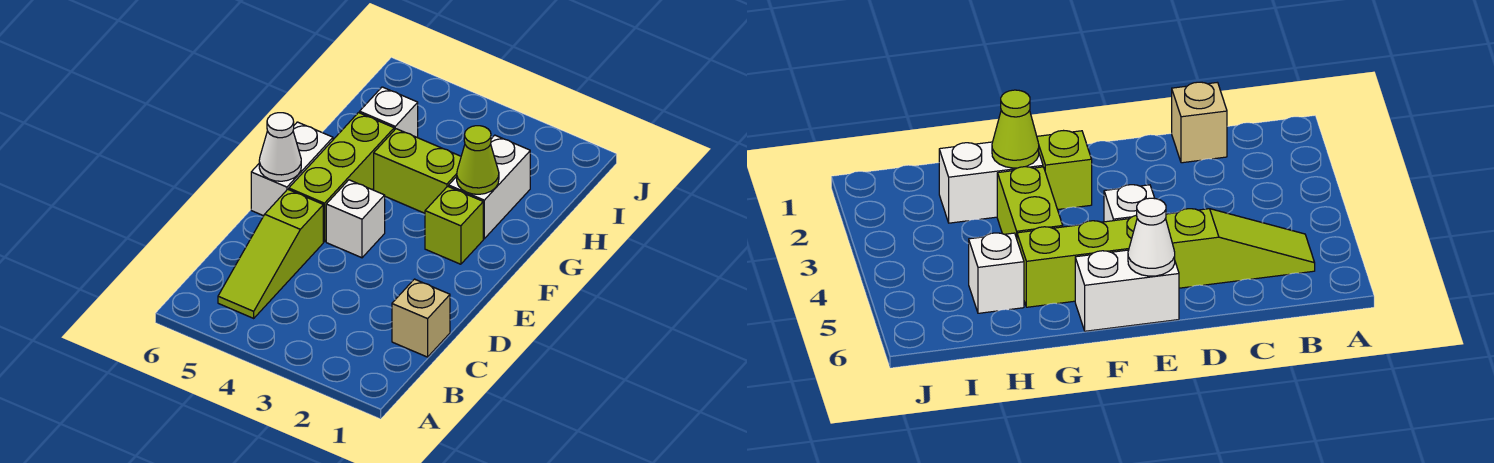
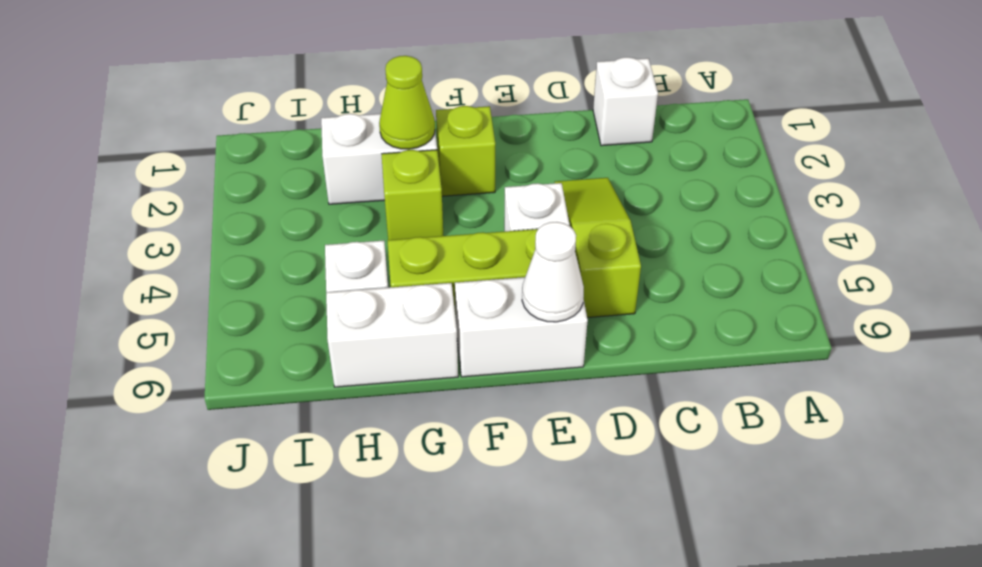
lime slope B5:D5 level 1 top D -> lime slope D3:D5 level 1 top 5
tan brick C1 level 1 -> white brick C1 level 1
lime brick G3:G4 level 1 -> lime brick G3 level 1
none -> white brick G6:H6 level 1

